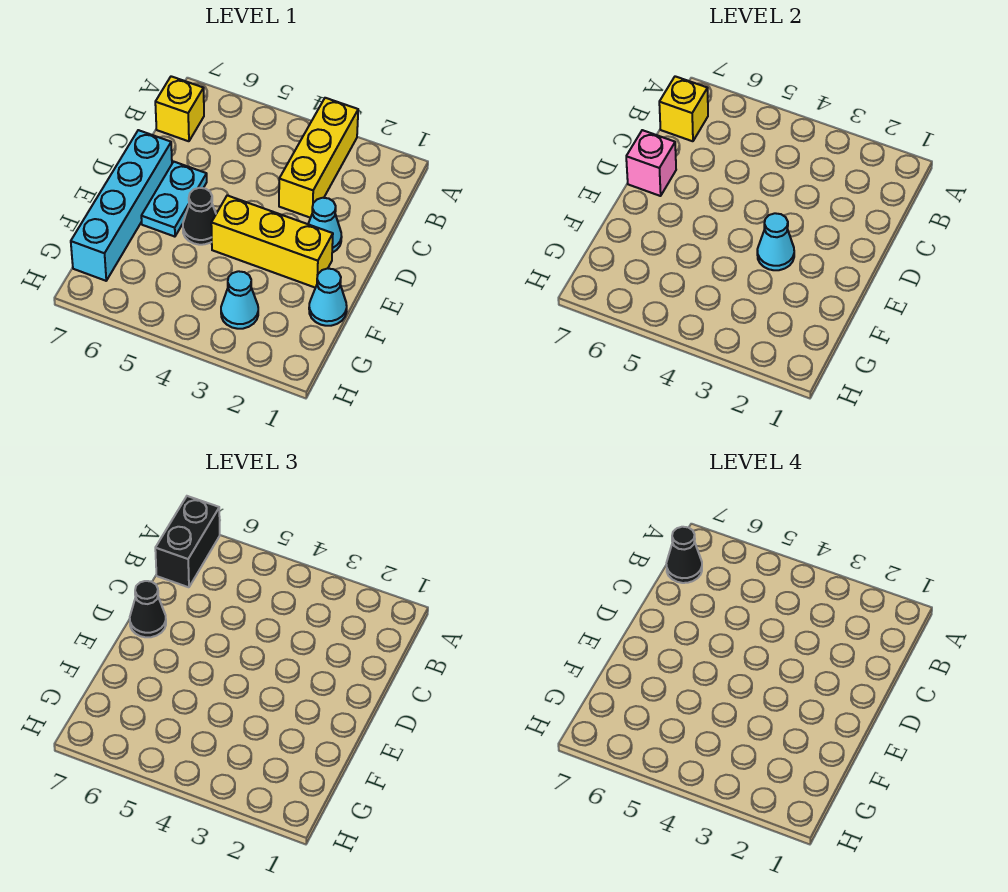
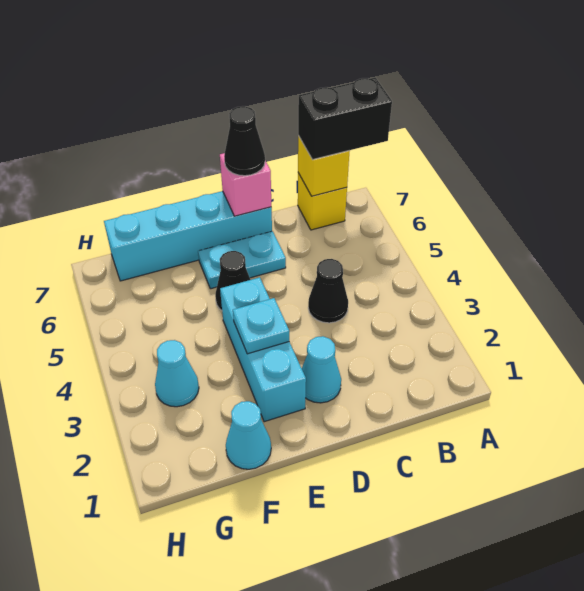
yellow brick A3:C3 level 1 -> none
black cone B7 level 4 -> black cone C4 level 1
yellow brick E2:E4 level 1 -> cyan brick E2:E4 level 1
cyan cone E3 level 2 -> cyan plate E3 level 2

